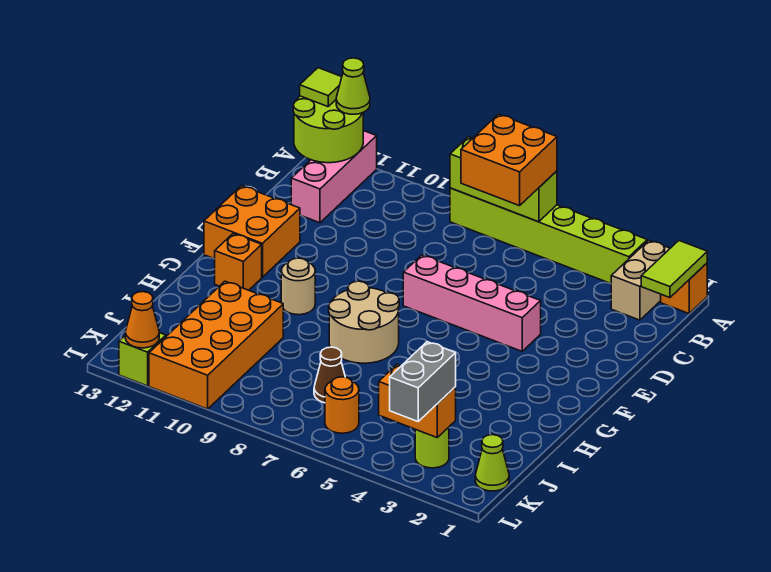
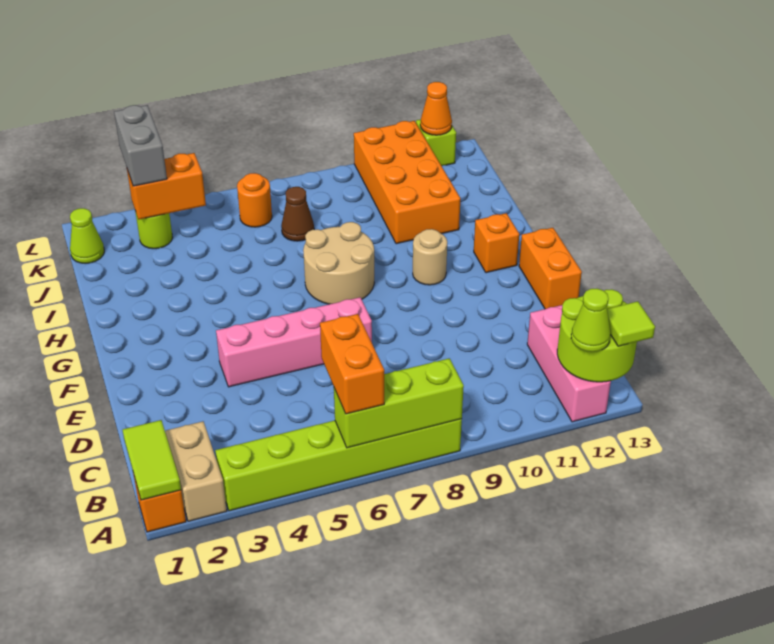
orange brick A6:B7 level 3 -> orange brick A6:B6 level 3
orange brick E12:F13 level 1 -> orange brick E13:F13 level 1

